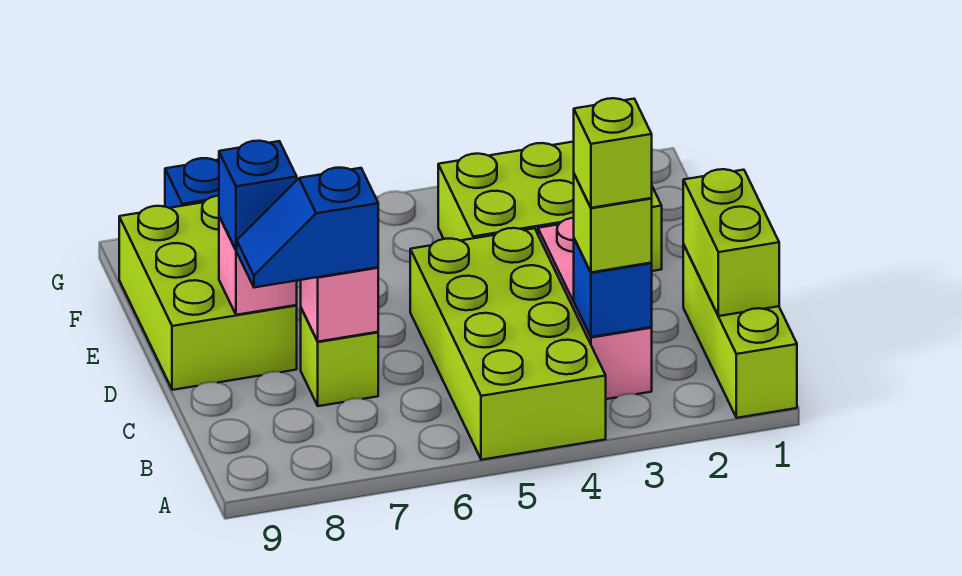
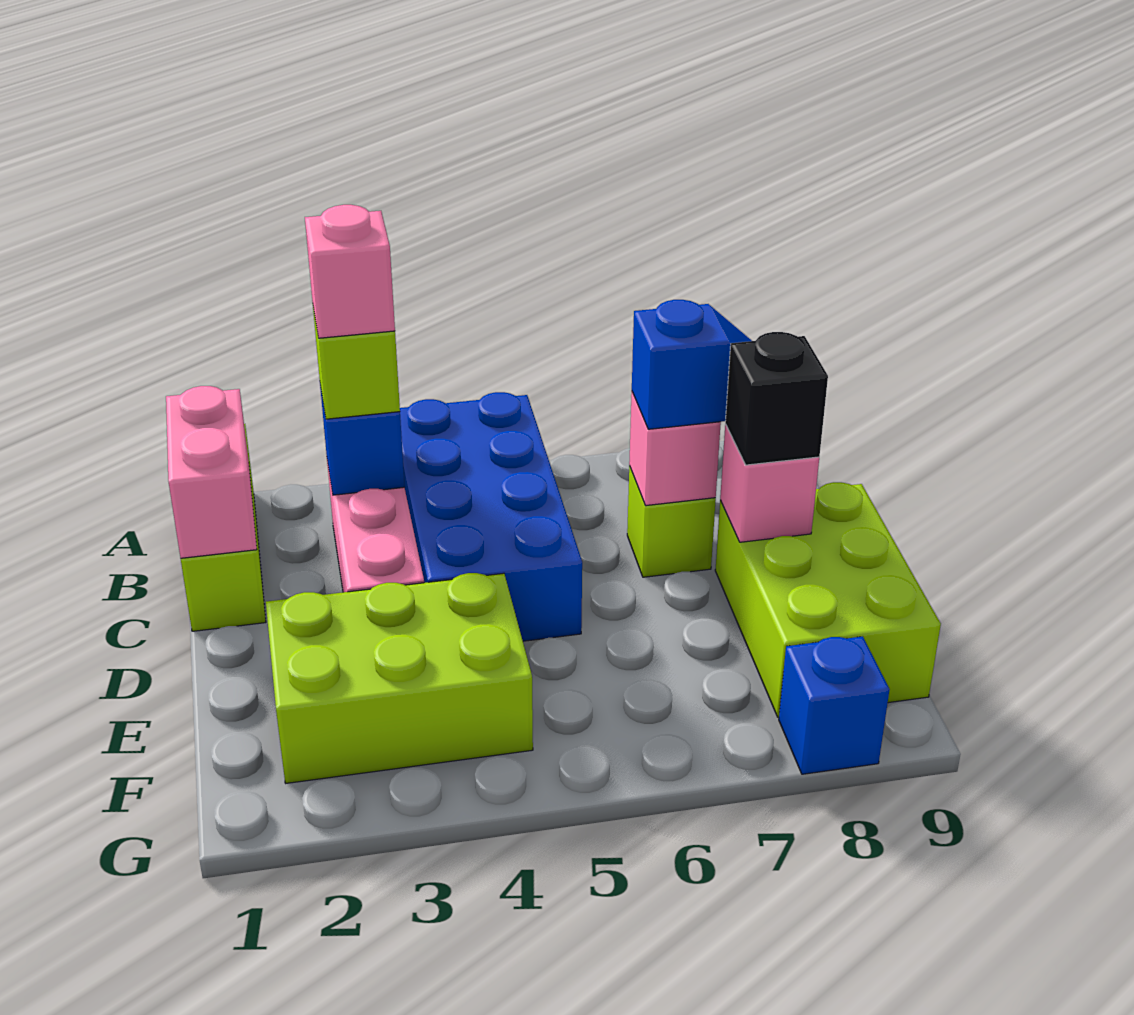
lime brick A4:D5 level 1 -> blue brick A4:D5 level 1
lime brick B1:C1 level 2 -> pink brick B1:C1 level 2
lime brick B3 level 4 -> pink brick B3 level 4
blue brick D8 level 3 -> black brick D8 level 3

